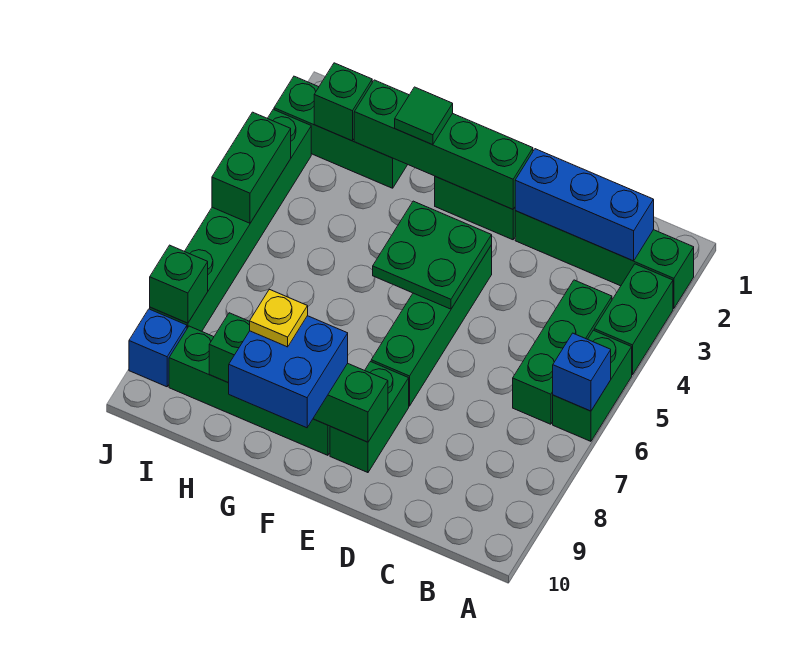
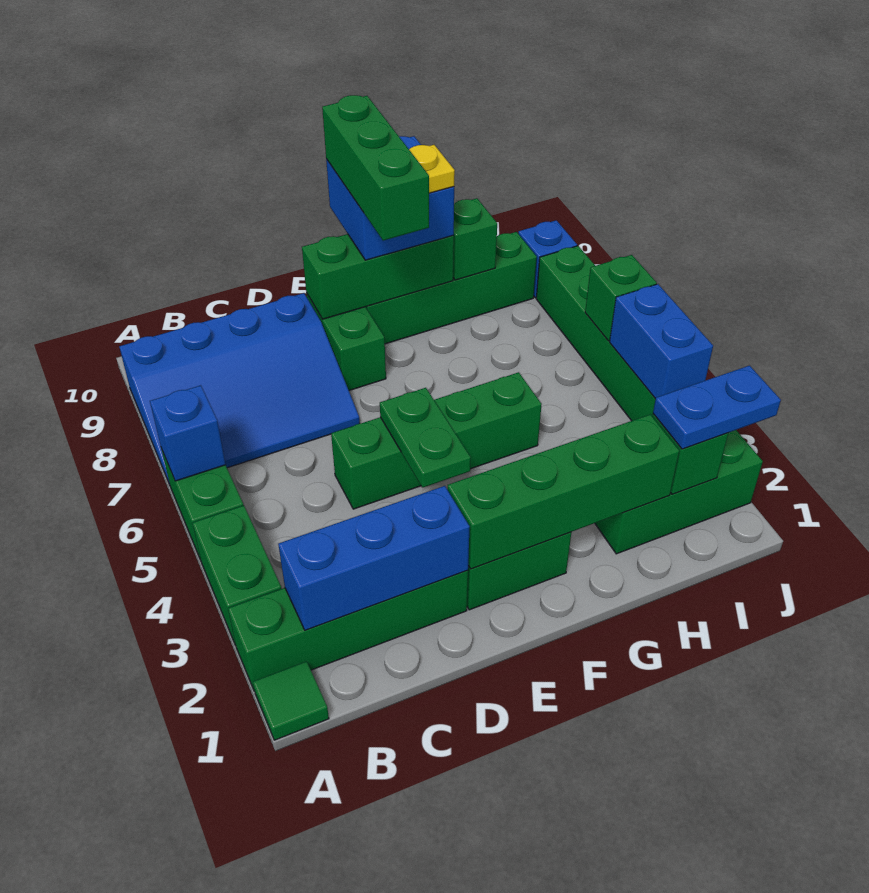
none -> blue slope A7:D9 level 1 top 9
green brick B4:B6 level 1 -> green brick F8:F10 level 4
green brick E4:E7 level 1 -> green brick D5:G5 level 1
green plate E4:F5 level 2 -> green plate E4:E5 level 2
green tile G2 level 3 -> green tile A1 level 1
none -> blue plate I2:J2 level 3
green brick J4:J5 level 2 -> blue brick J4:J5 level 2
green brick J8 level 2 -> green brick J6 level 2

